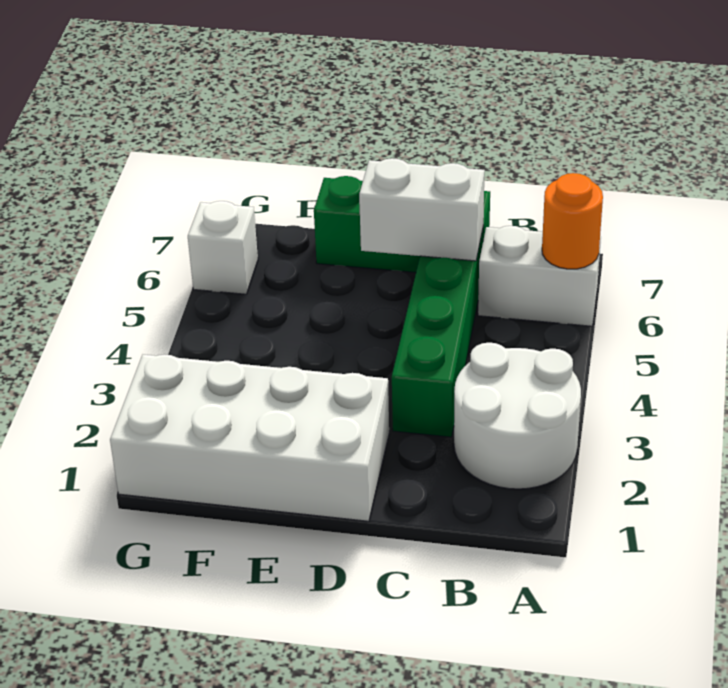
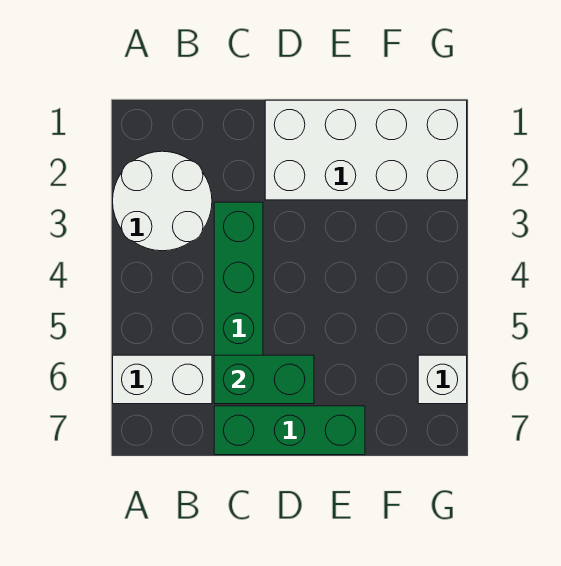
orange round brick A6 level 2 -> none
white brick C6:D6 level 2 -> green brick C6:D6 level 2

